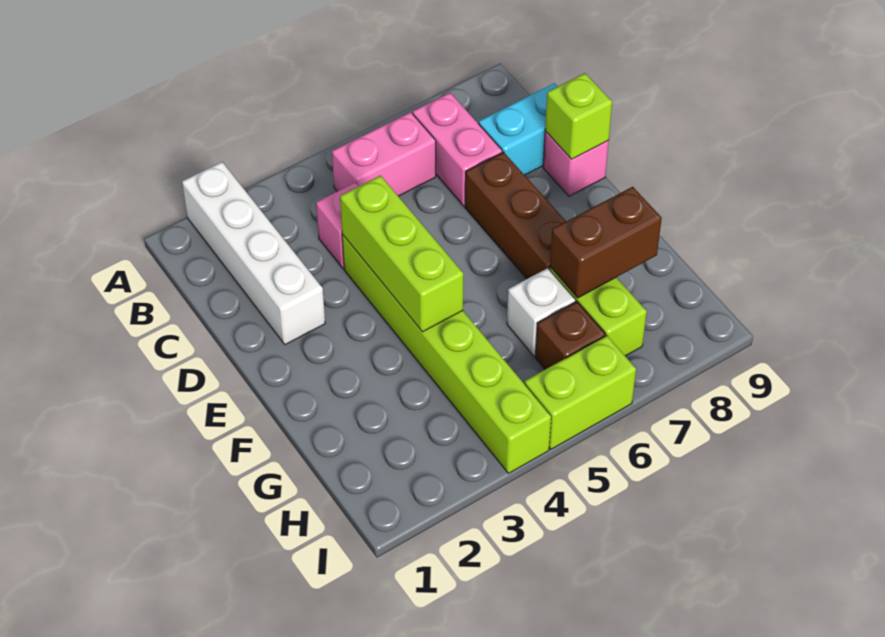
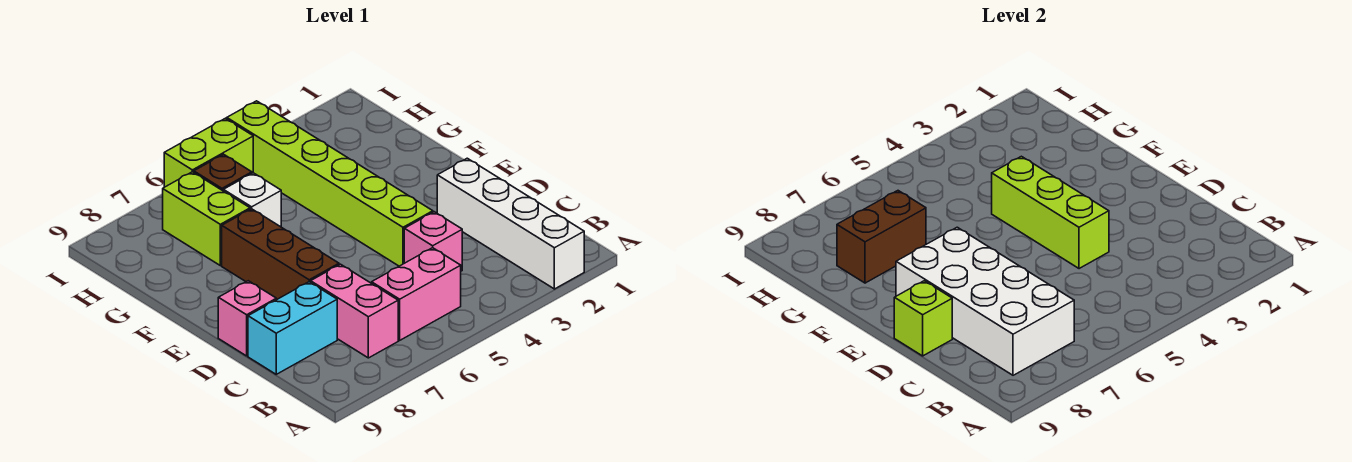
none -> white brick B7:E8 level 2

